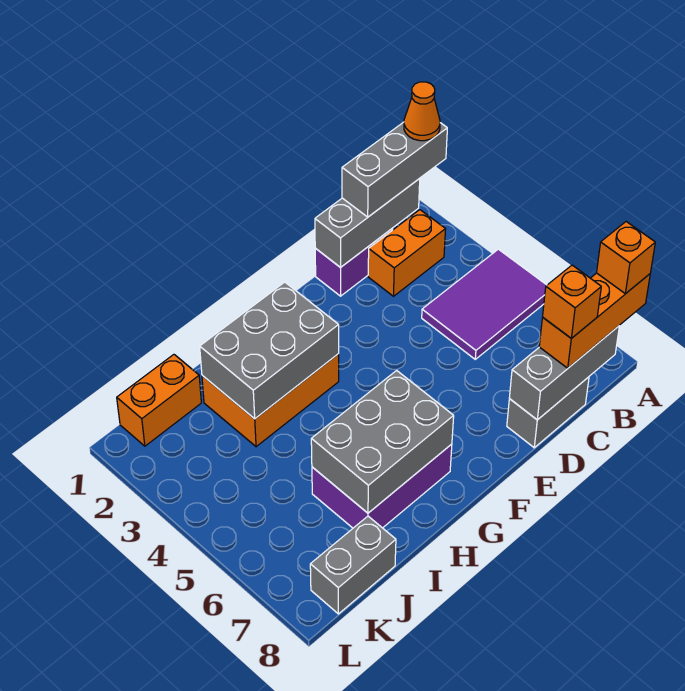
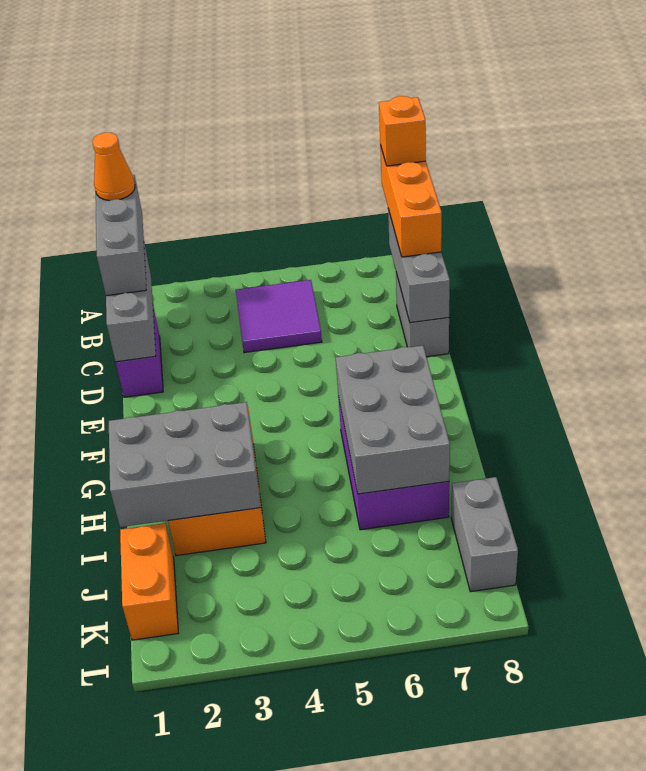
purple tile A4:C5 level 1 -> purple tile B4:C5 level 1
orange brick B2:C2 level 1 -> none
orange brick C8 level 4 -> none
grey brick G2:I3 level 2 -> grey brick H1:I3 level 2

